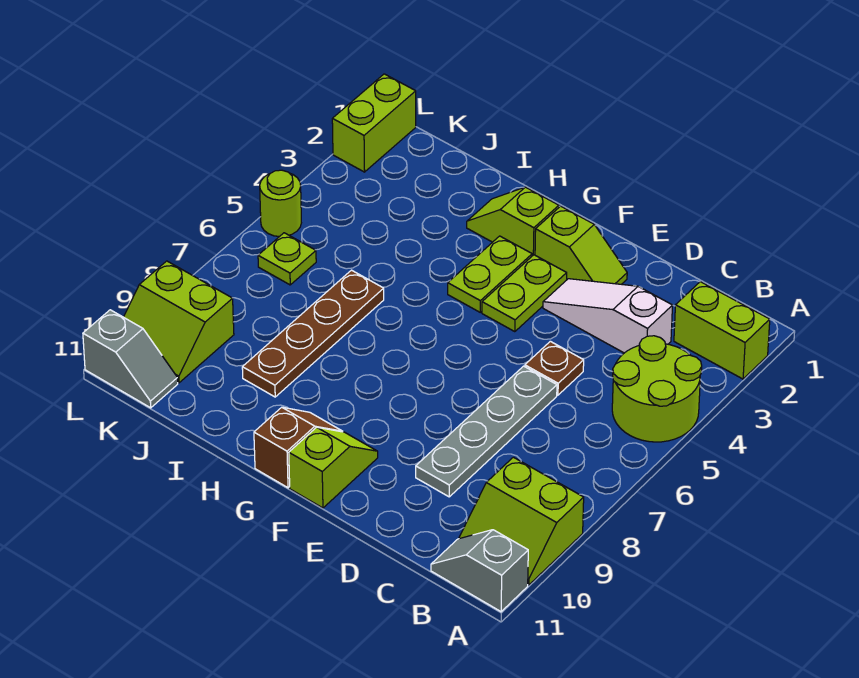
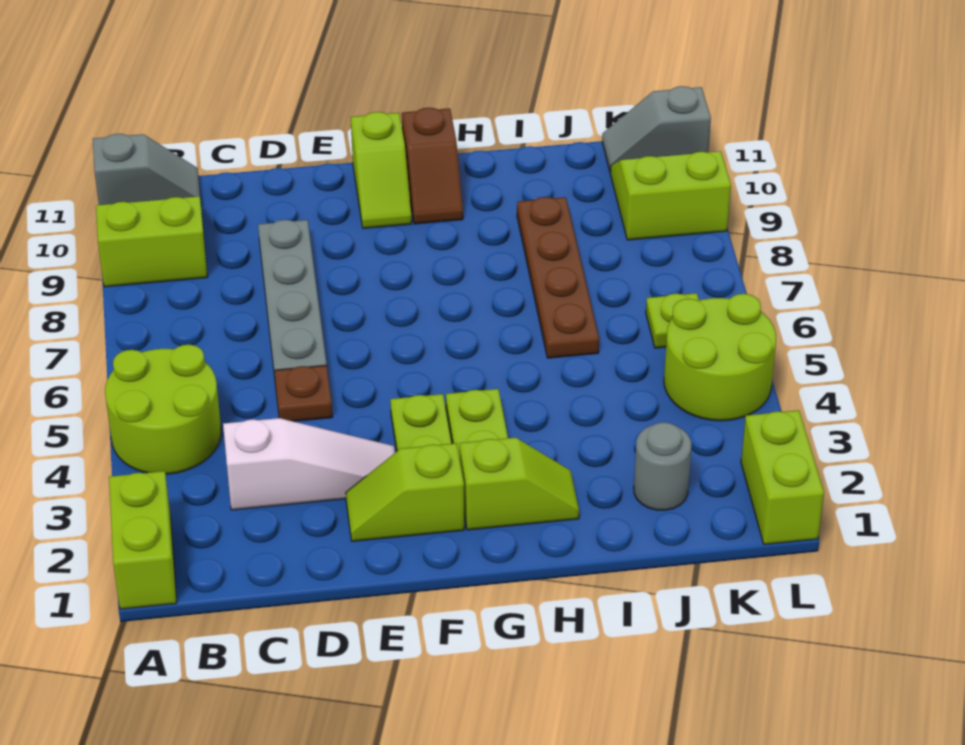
lime brick A2:B2 level 1 -> lime brick A1:A2 level 1
none -> grey round brick J2 level 1
lime round brick L5 level 1 -> lime round brick K4:L5 level 1

